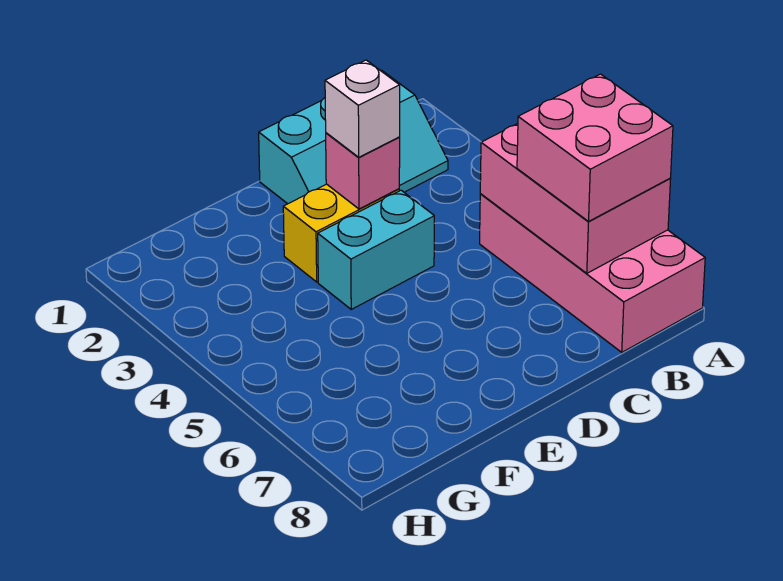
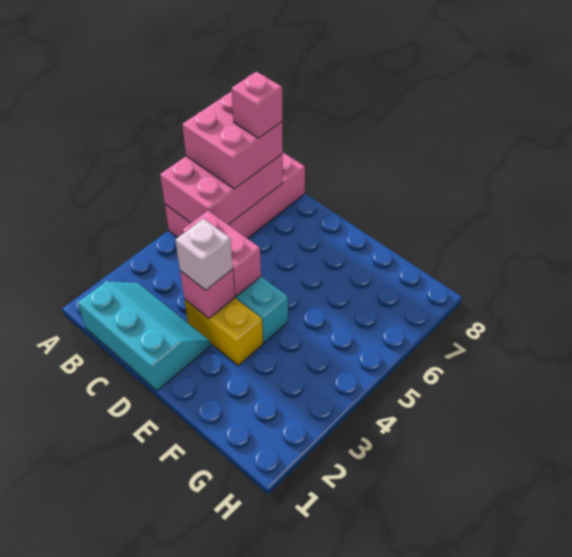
none -> pink brick B7 level 4
none -> pink brick C4:D4 level 2

